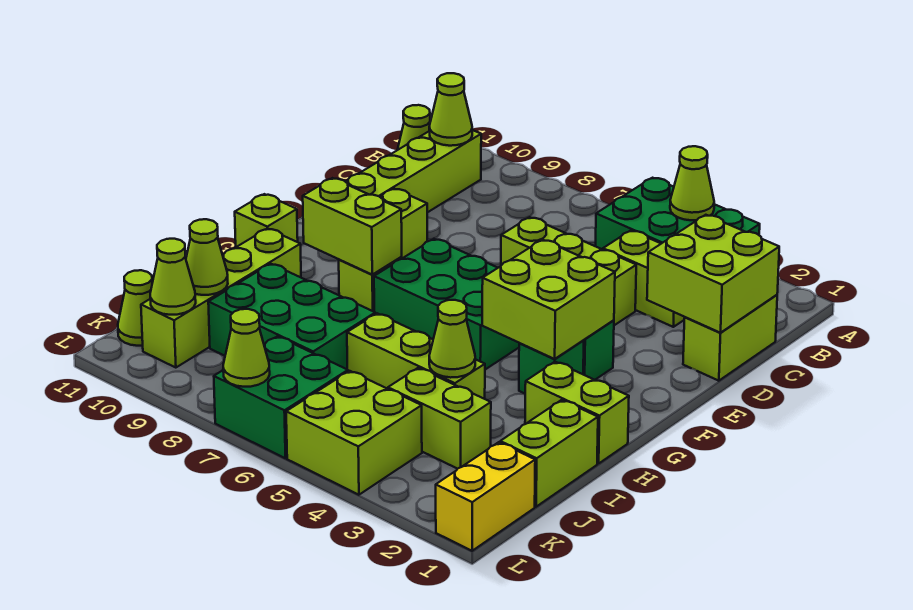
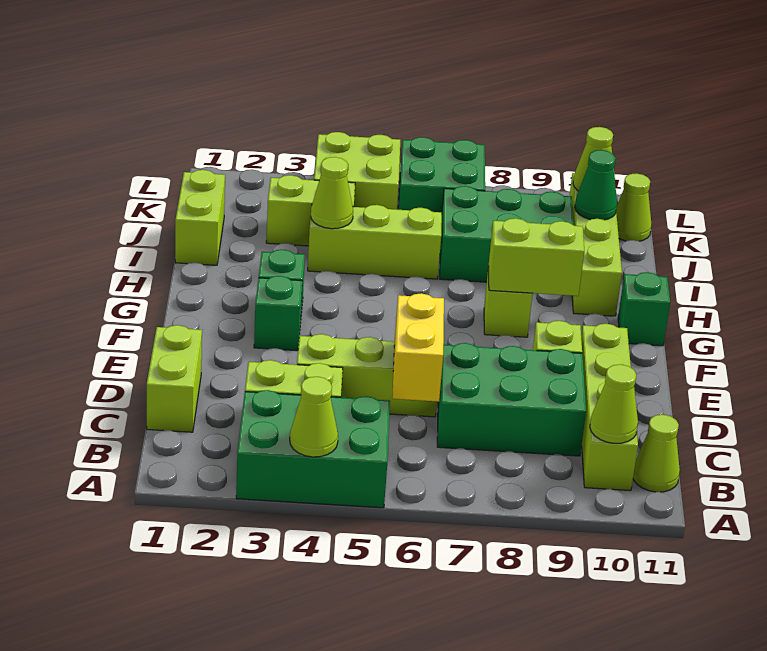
lime brick C1:D2 level 2 -> none
lime brick F3:G4 level 2 -> none
green brick F5:G7 level 1 -> green brick C7:D9 level 1
lime brick G11 level 1 -> green brick G11 level 1
lime brick H1:H2 level 1 -> none
lime cone J10 level 2 -> green cone J10 level 2
yellow brick K1:L1 level 1 -> yellow brick C6:D6 level 2
lime cone L7 level 2 -> none

